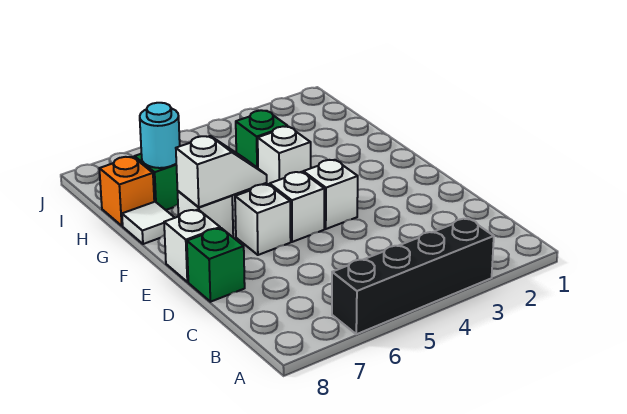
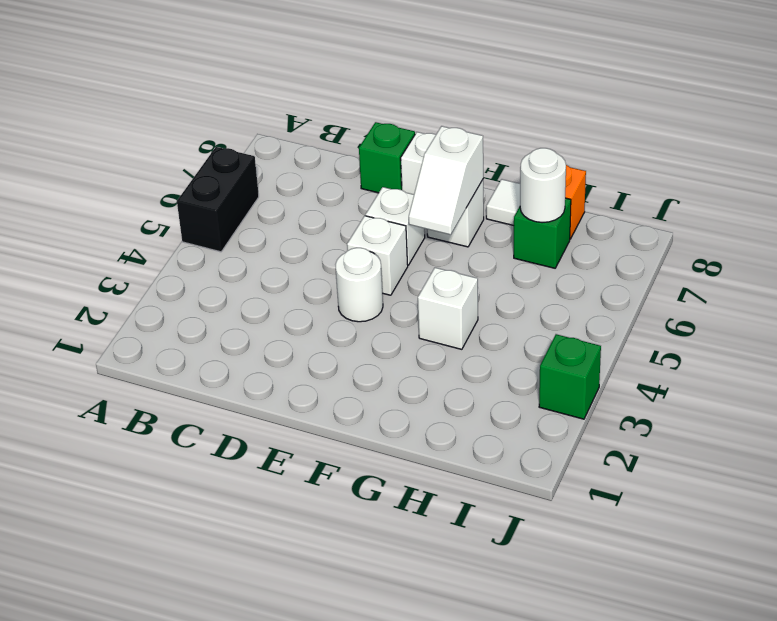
black brick A3:A6 level 1 -> black brick A5:A6 level 1
white brick E4 level 1 -> white round brick E4 level 1
green brick H4 level 1 -> green brick J3 level 1
cyan round brick H7 level 2 -> white round brick H7 level 2

